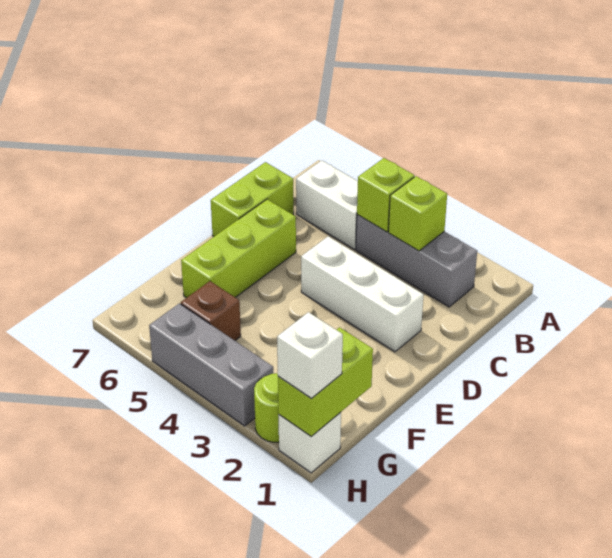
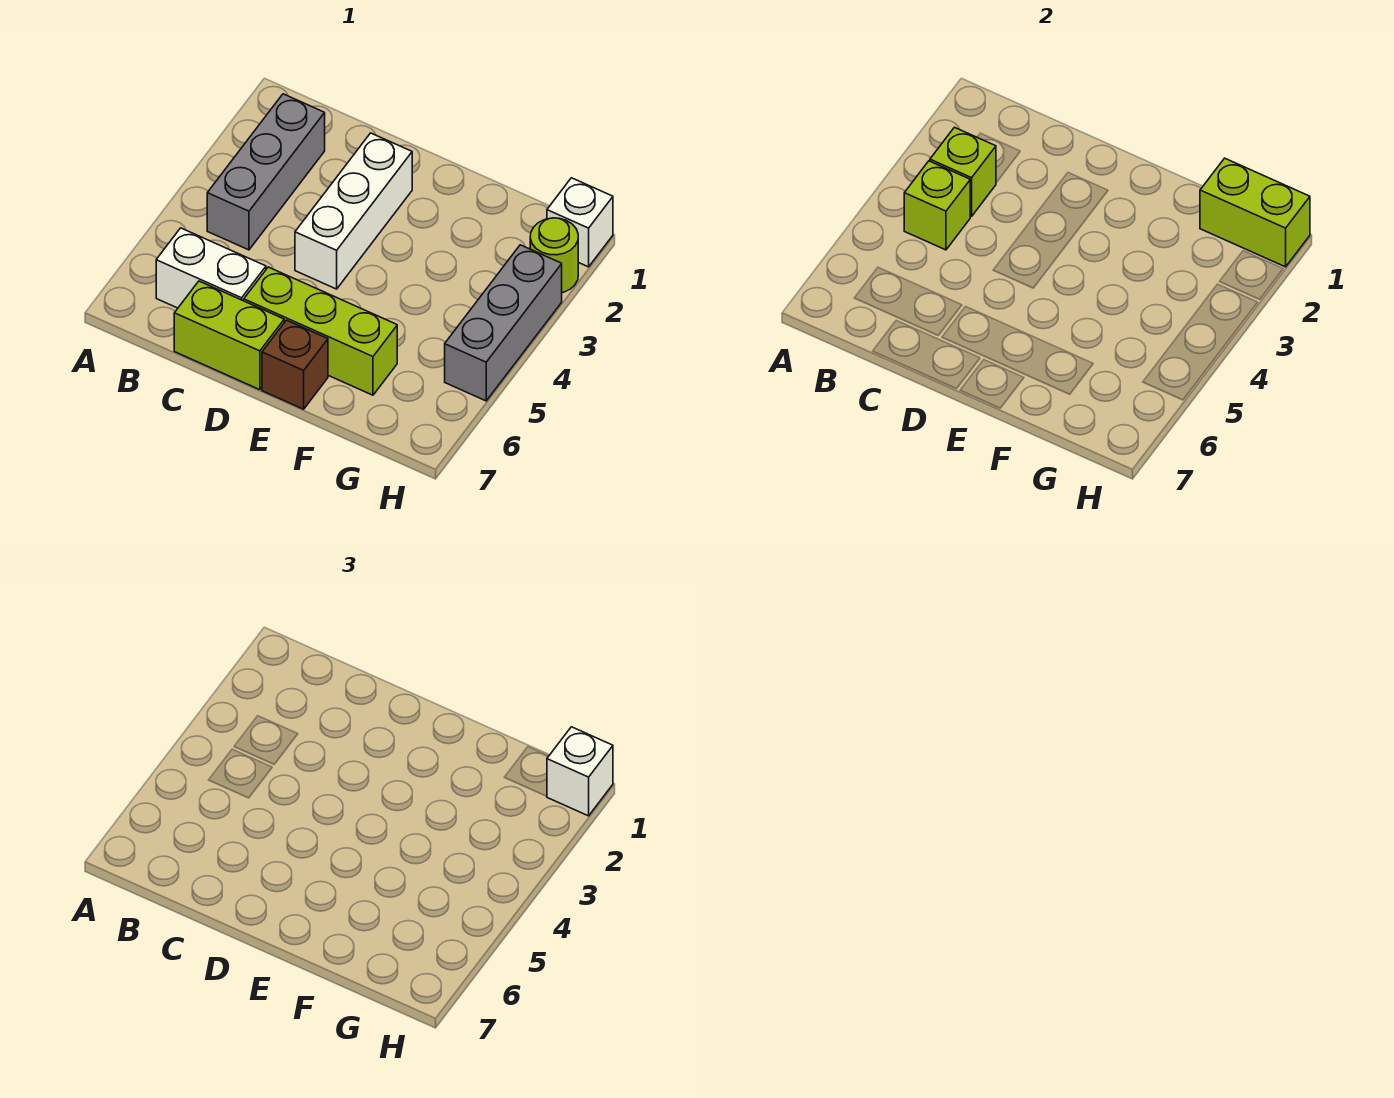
white brick B5:B6 level 1 -> white brick B6:C6 level 1
brown brick G5 level 1 -> brown brick E7 level 1

